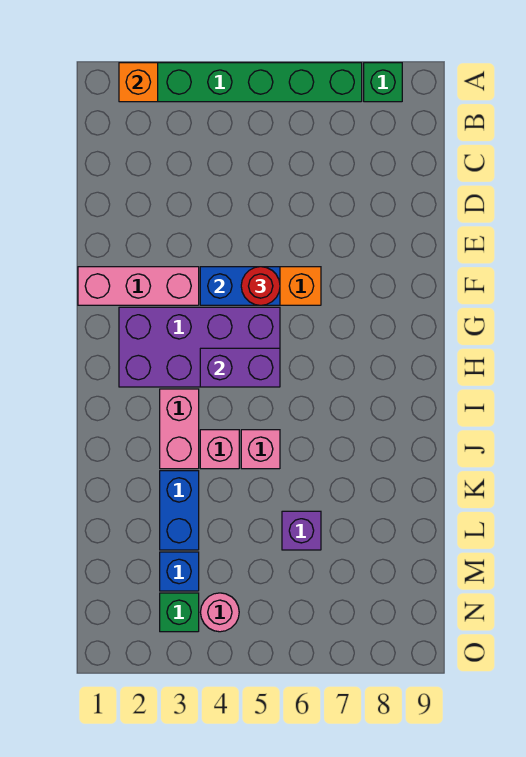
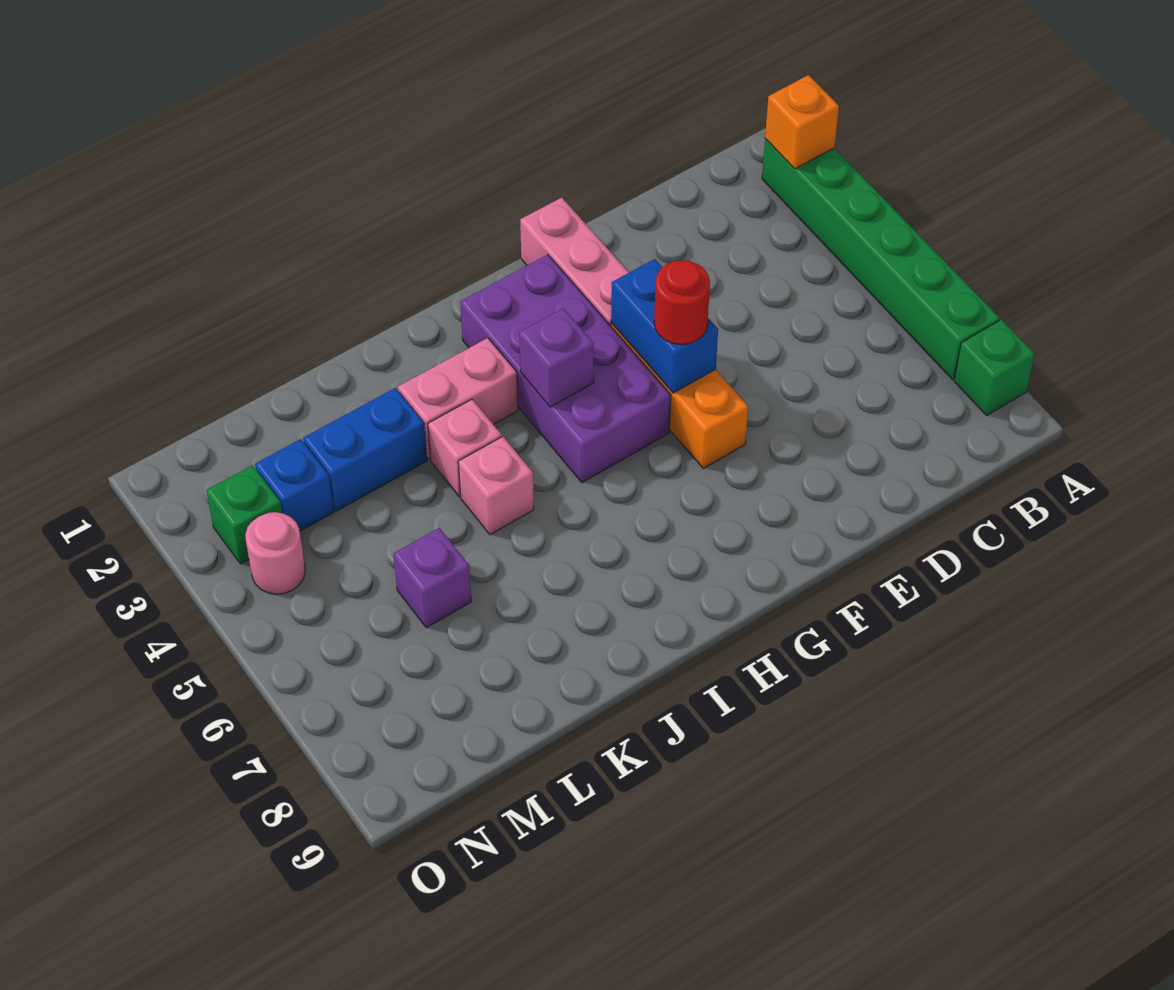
purple brick H4:H5 level 2 -> purple brick H4 level 2

